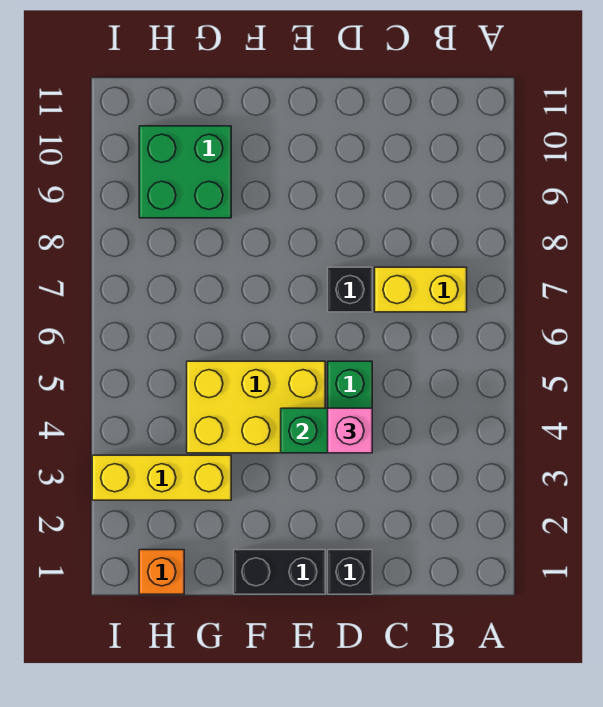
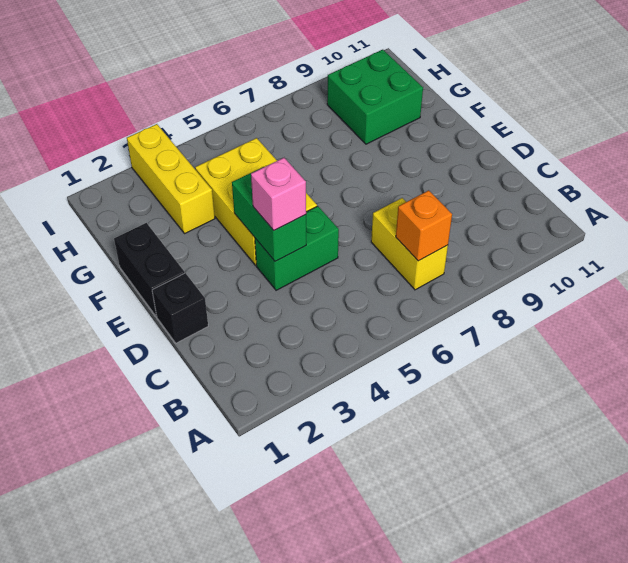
black brick D7 level 1 -> none
orange brick H1 level 1 -> orange brick B7 level 2

